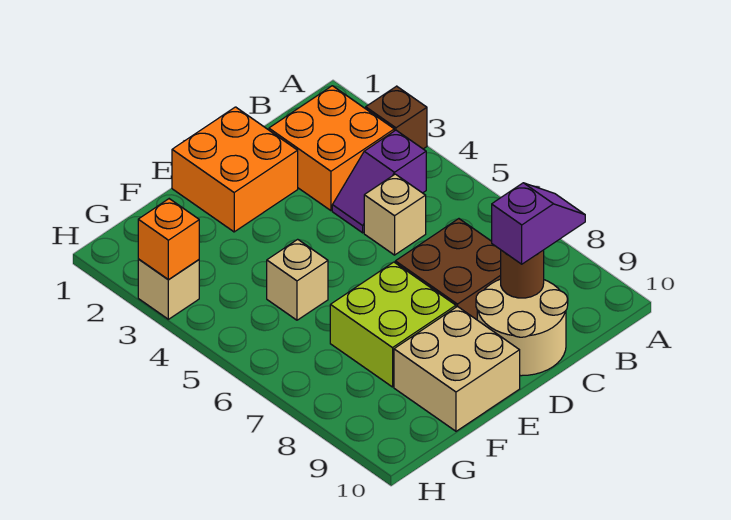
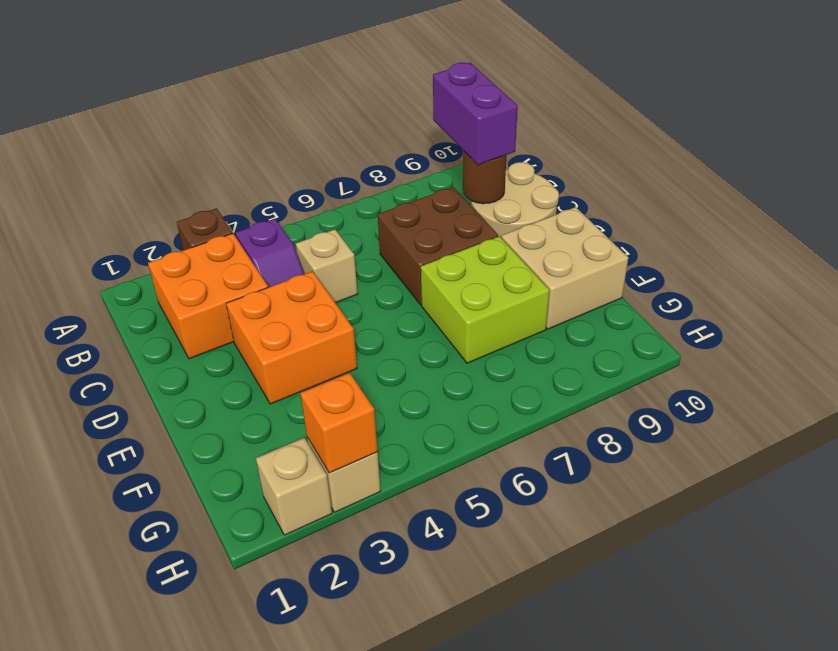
purple slope B9:C9 level 3 top C -> purple brick B9:C9 level 3
orange brick D1:E2 level 1 -> orange brick D3:E4 level 1
tan brick F5 level 1 -> tan brick H2 level 1

